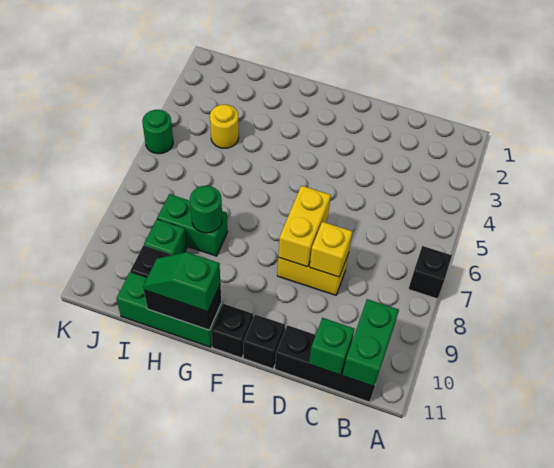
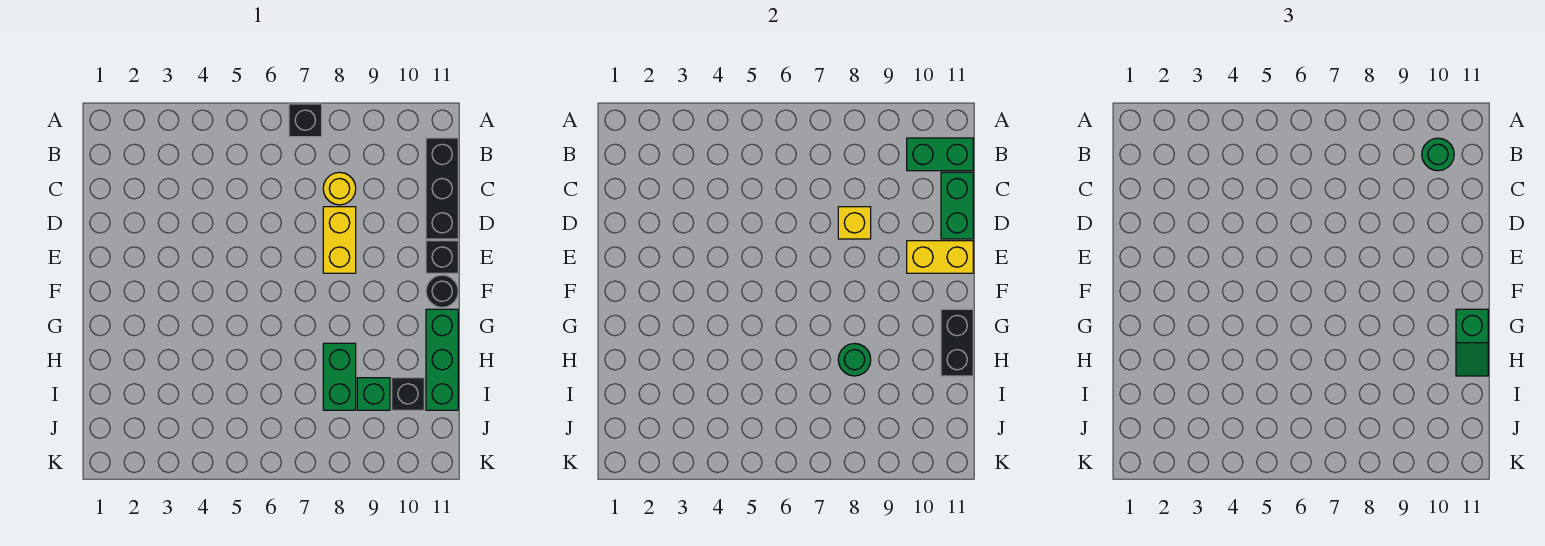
green brick C11 level 2 -> green brick C11:D11 level 2
yellow brick E7:E8 level 2 -> yellow brick E10:E11 level 2
black brick F11 level 1 -> black round brick F11 level 1
yellow round brick I4 level 1 -> yellow round brick C8 level 1
green round brick K5 level 1 -> green round brick B10 level 3

